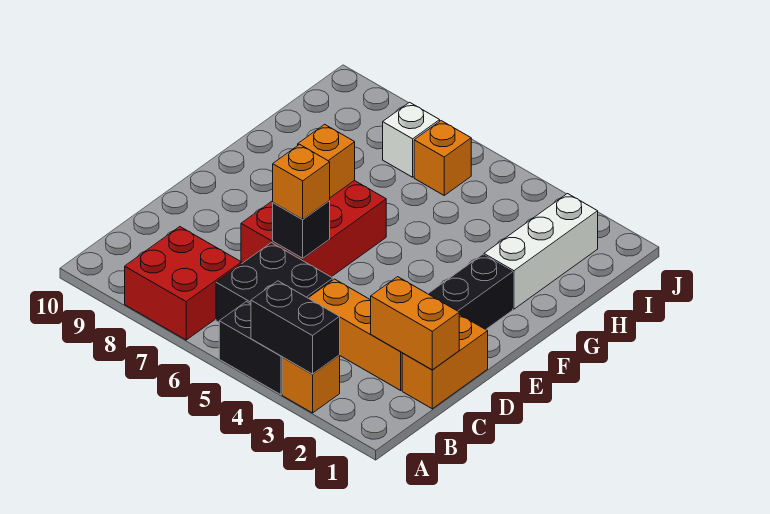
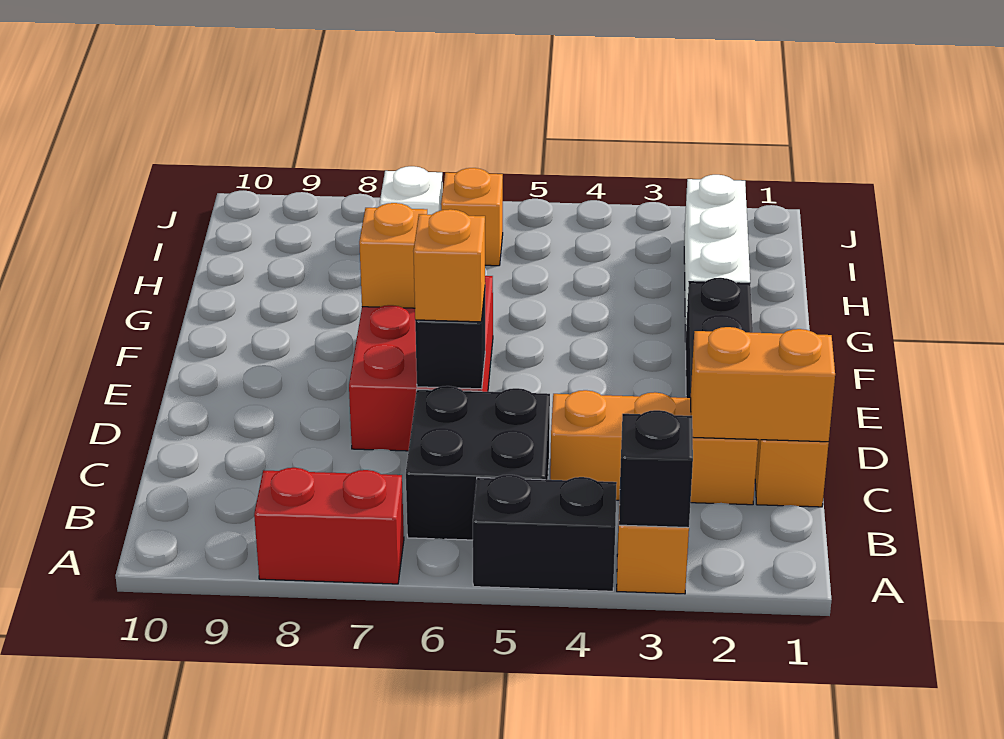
black brick A3:A4 level 2 -> black brick A3 level 2
red brick A7:B8 level 1 -> red brick A7:A8 level 1

